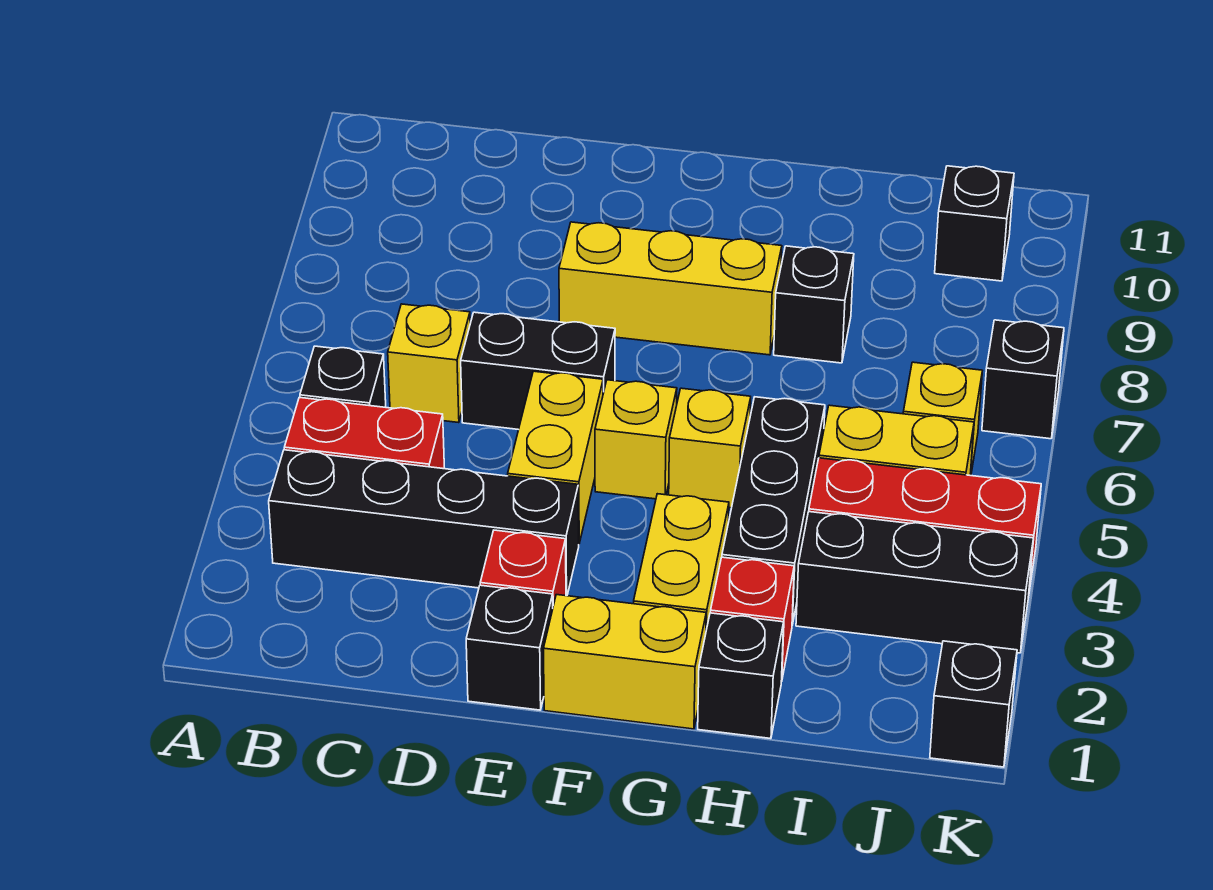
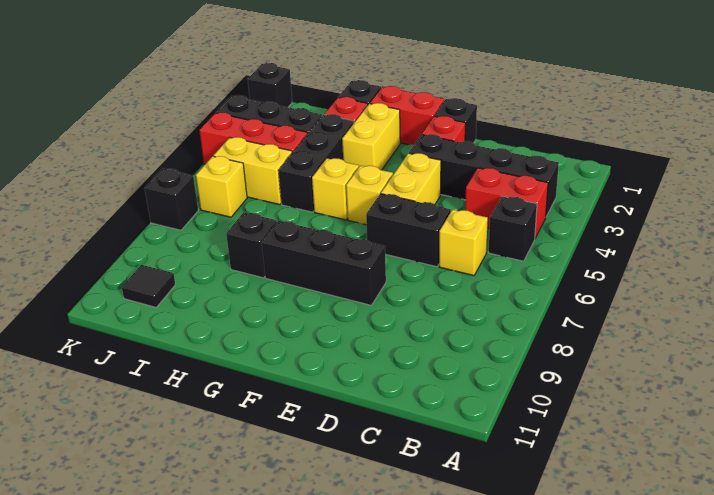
yellow brick E8:G8 level 1 -> black brick E8:G8 level 1
yellow brick F1:G1 level 1 -> red brick F1:G1 level 1
black brick J10 level 1 -> black tile J10 level 1

